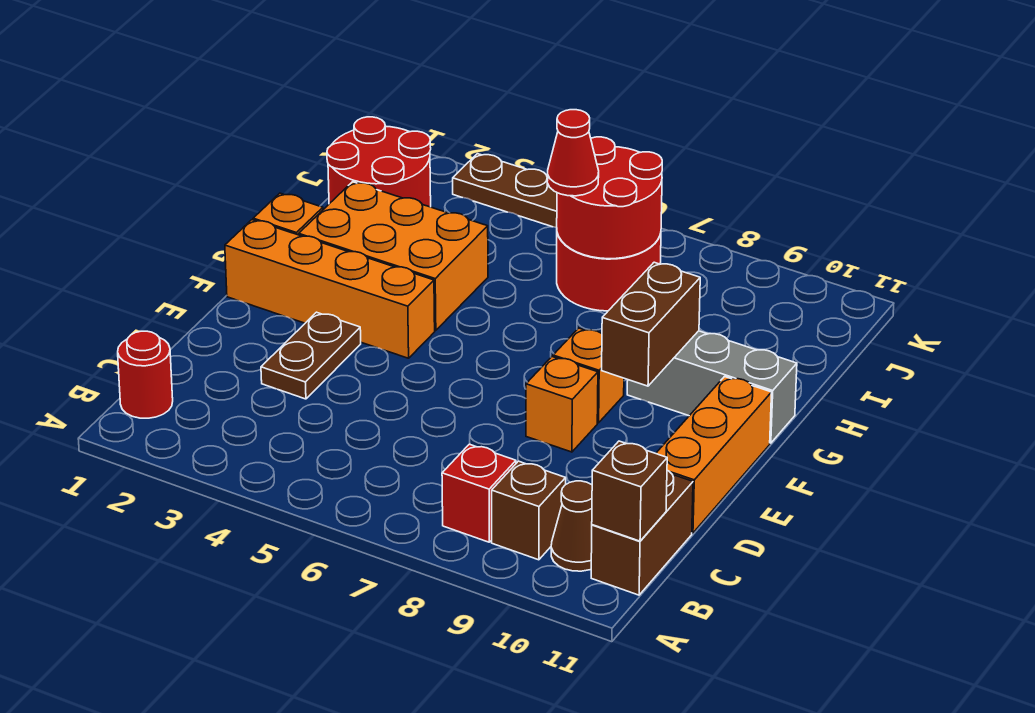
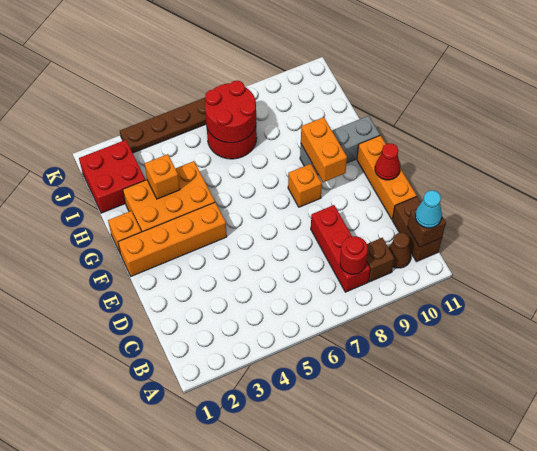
red round brick B1 level 1 -> red round brick B8 level 2
red brick B8 level 1 -> red brick B8:D8 level 1
none -> cyan cone B11 level 3
brown plate D3:E3 level 1 -> none
orange brick E8 level 1 -> orange brick H3 level 2
brown brick F9:G9 level 2 -> orange brick F9:G9 level 2
red round brick I1:J2 level 1 -> red brick I1:J2 level 1
red cone I6 level 3 -> red cone E11 level 2

